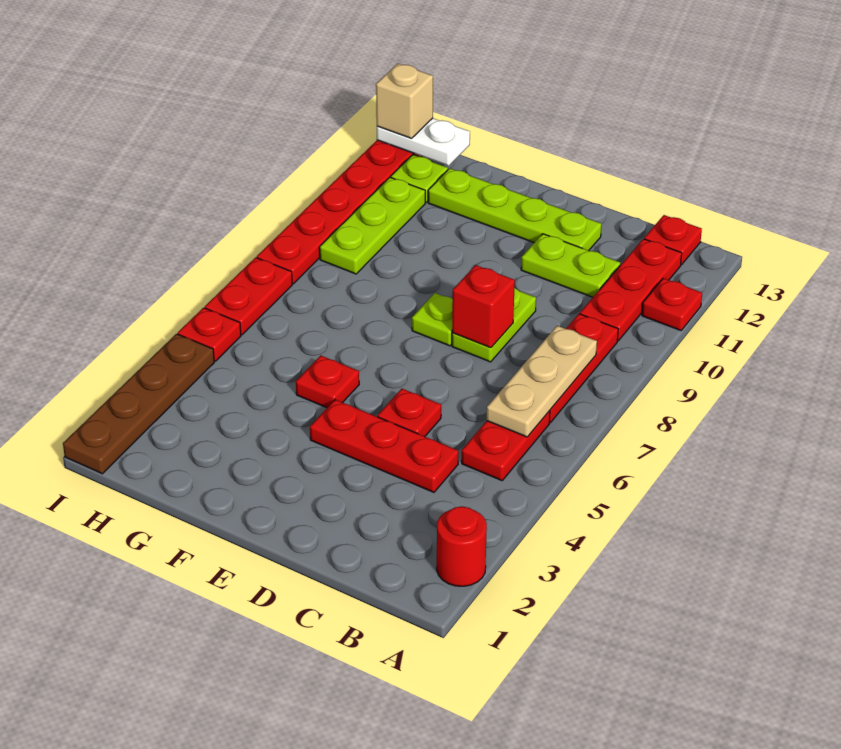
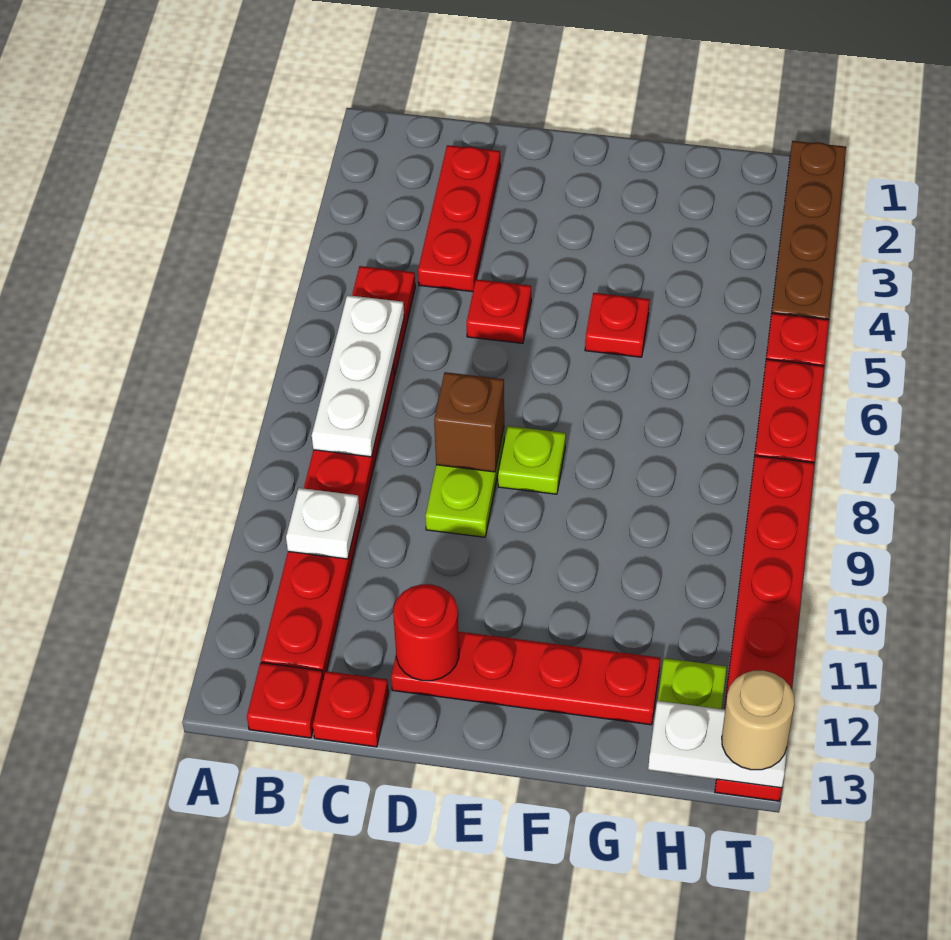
red round brick A2 level 1 -> red round brick D12 level 2
red plate A11 level 1 -> red plate C13 level 1
tan plate B6:B8 level 2 -> white plate B6:B8 level 2
none -> white plate B10 level 2
red plate C4:E4 level 1 -> red plate C2:C4 level 1
lime plate C11:D11 level 1 -> none
red brick D8 level 2 -> brown brick D8 level 2
lime plate D12:G12 level 1 -> red plate D12:G12 level 1
lime plate H9:H11 level 1 -> none
tan brick I13 level 3 -> tan round brick I13 level 3

